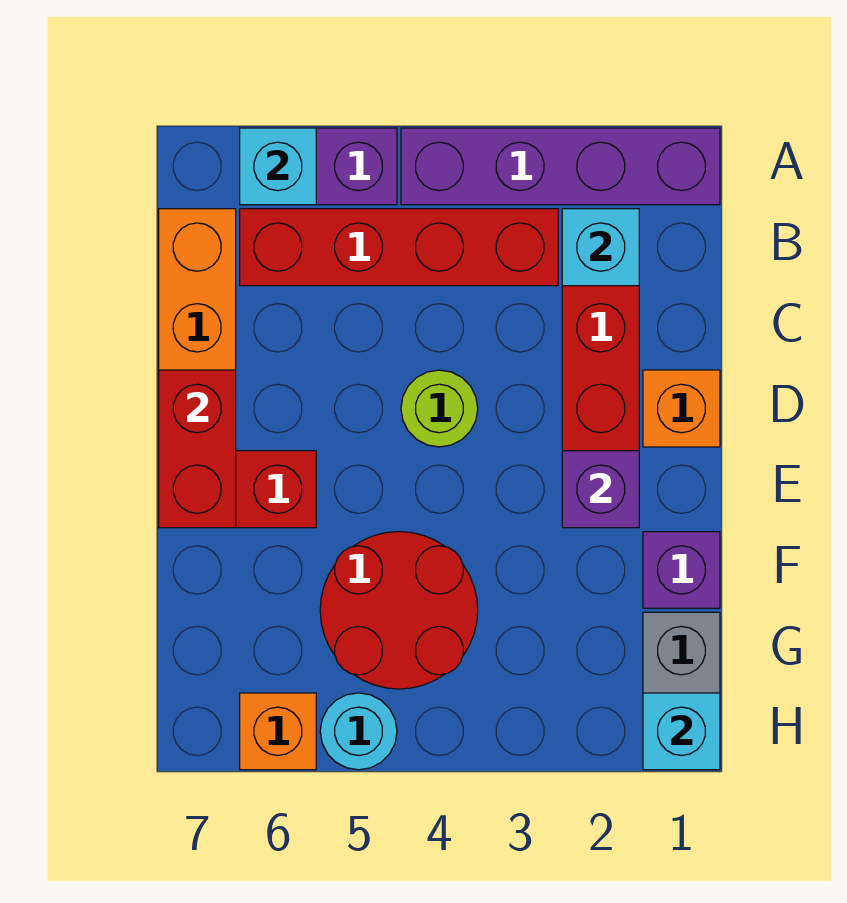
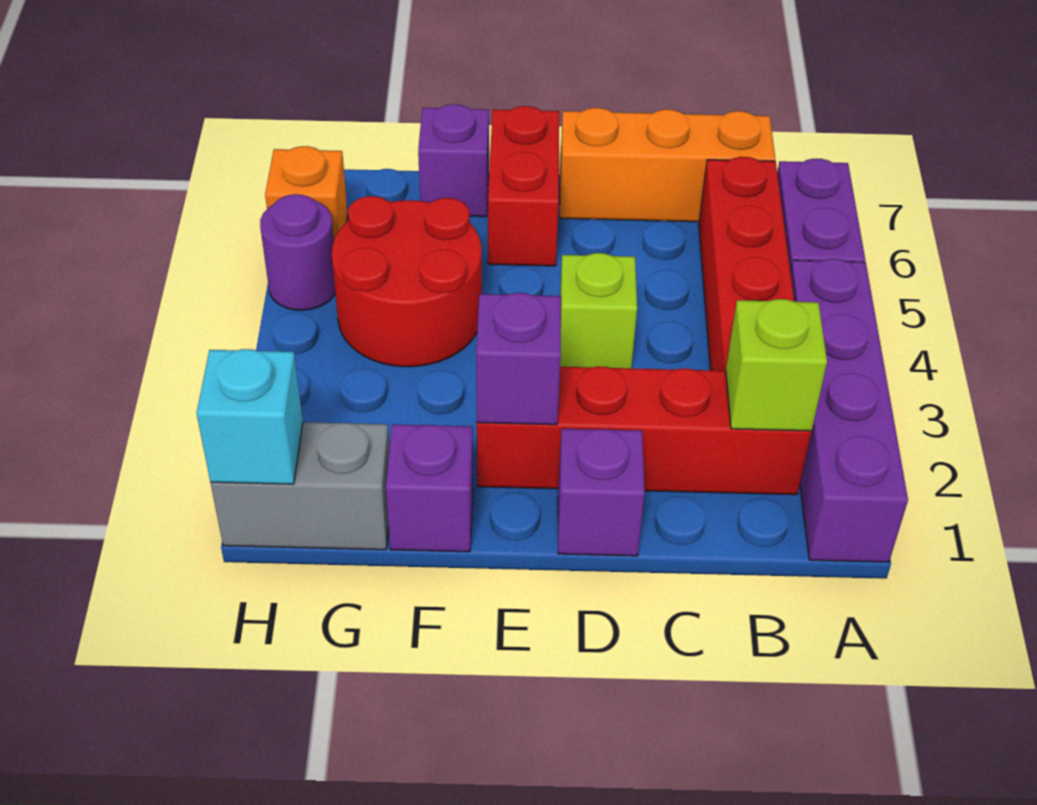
cyan brick A6 level 2 -> none
cyan brick B2 level 2 -> lime brick B2 level 2
orange brick D1 level 1 -> purple brick D1 level 1
lime round brick D4 level 1 -> lime brick D4 level 1
red brick D7:E7 level 2 -> none
none -> purple brick F7 level 1
cyan round brick H5 level 1 -> purple round brick H5 level 1

